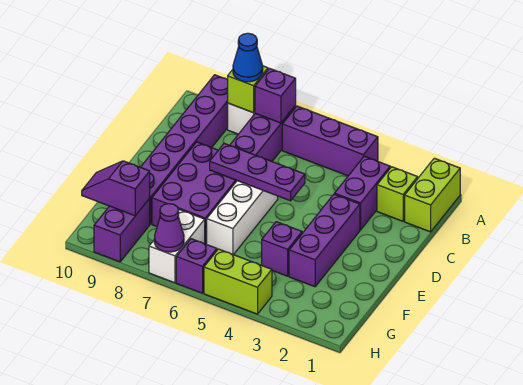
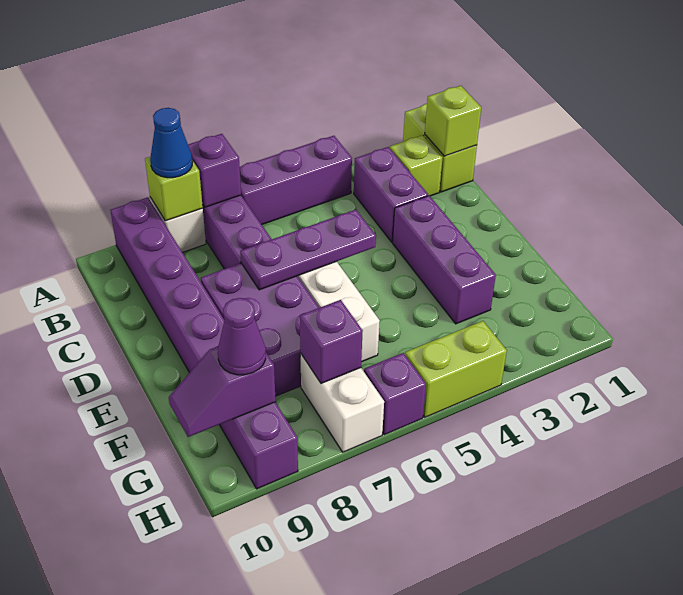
none -> lime brick B1 level 2
purple brick F4 level 1 -> purple brick G7 level 2
purple cone H7 level 2 -> purple cone G9 level 3

